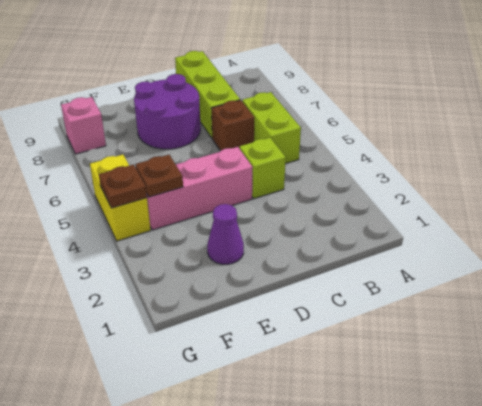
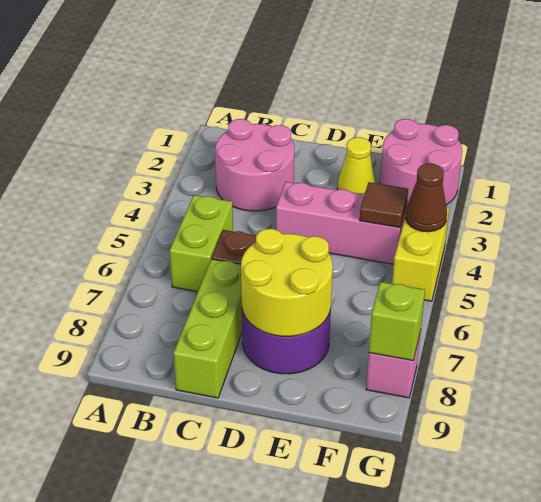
none -> pink round brick B2:C3 level 1
lime brick C4 level 1 -> lime brick G8 level 2
none -> yellow round brick D7:E8 level 2
purple cone E2 level 1 -> yellow cone E2 level 1
none -> pink round brick F1:G2 level 1
brown plate F4 level 2 -> brown tile F4 level 2
brown plate G4 level 2 -> brown cone G4 level 2

